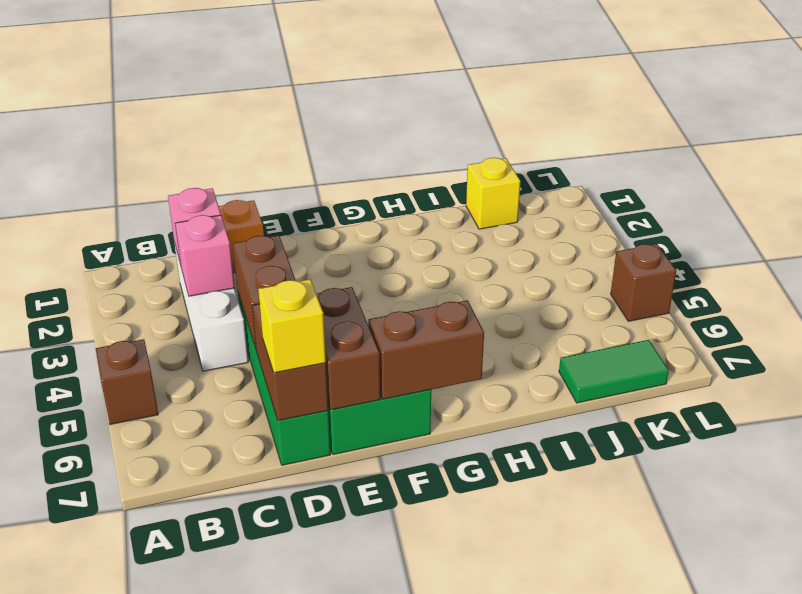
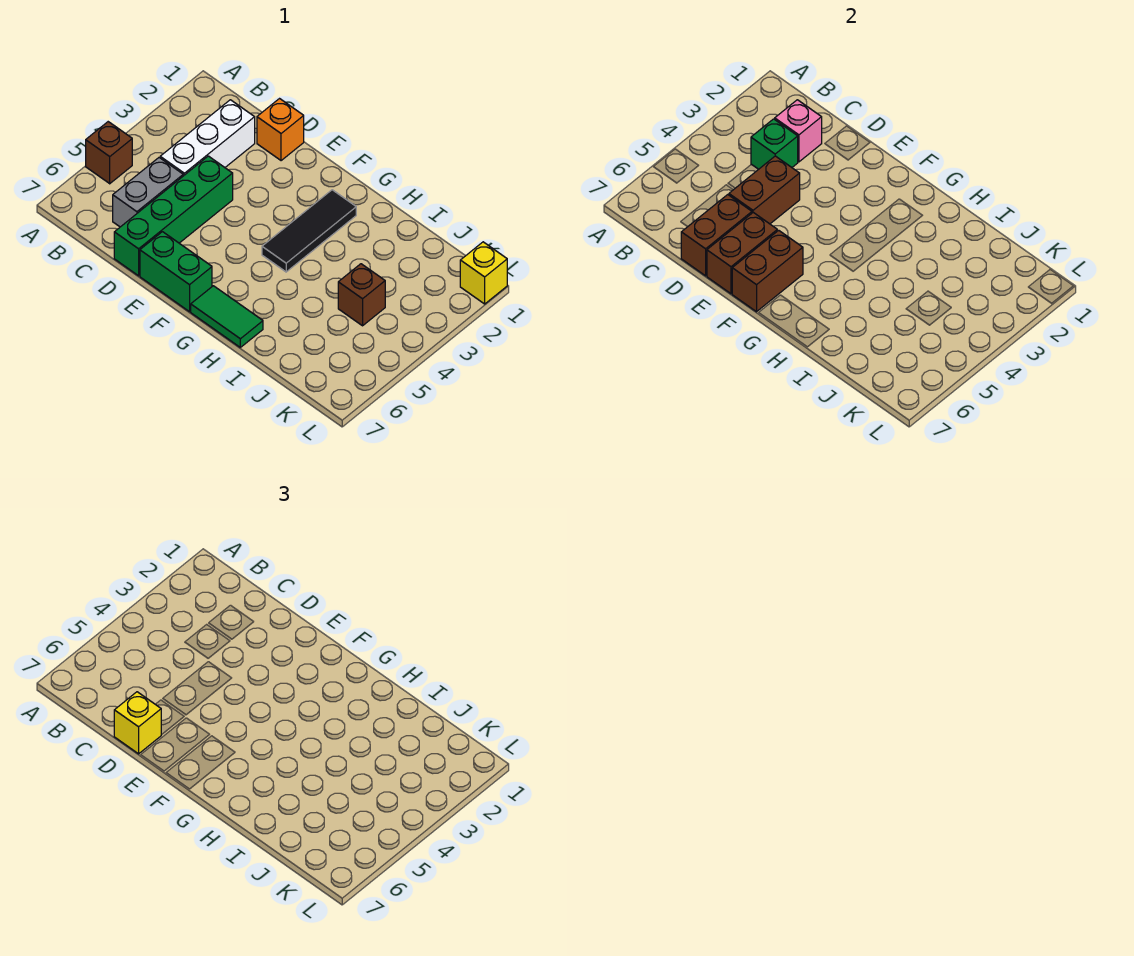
pink brick C3 level 2 -> green brick C3 level 2
none -> grey brick C5:C6 level 1
brown brick F7:G7 level 2 -> brown brick F6:F7 level 2
none -> black tile G2:G4 level 1
yellow brick J1 level 1 -> yellow brick L1 level 1
green tile J7:K7 level 1 -> green tile G7:H7 level 1
brown brick L5 level 1 -> brown brick J4 level 1

